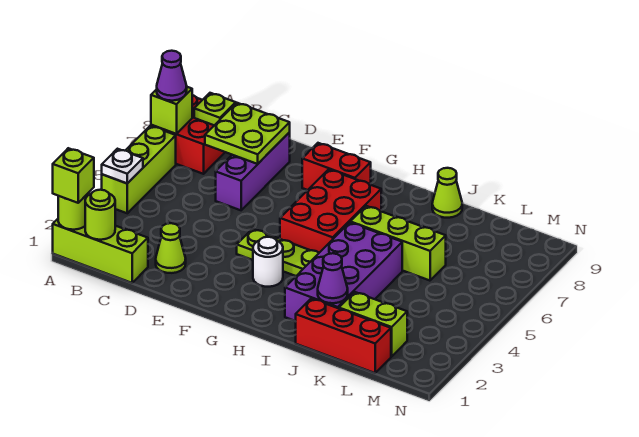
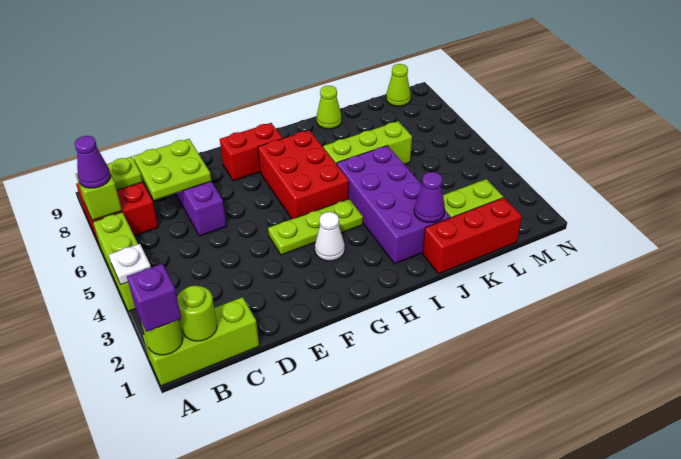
lime brick A1 level 3 -> purple brick A1 level 3
lime cone D2 level 1 -> lime cone M9 level 1
white round brick G3 level 1 -> white cone G3 level 1

